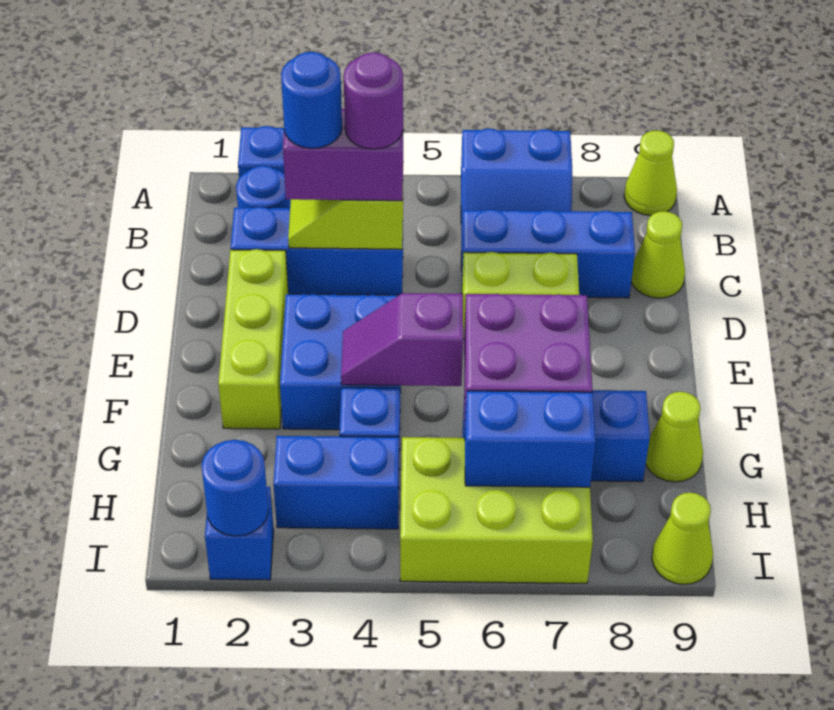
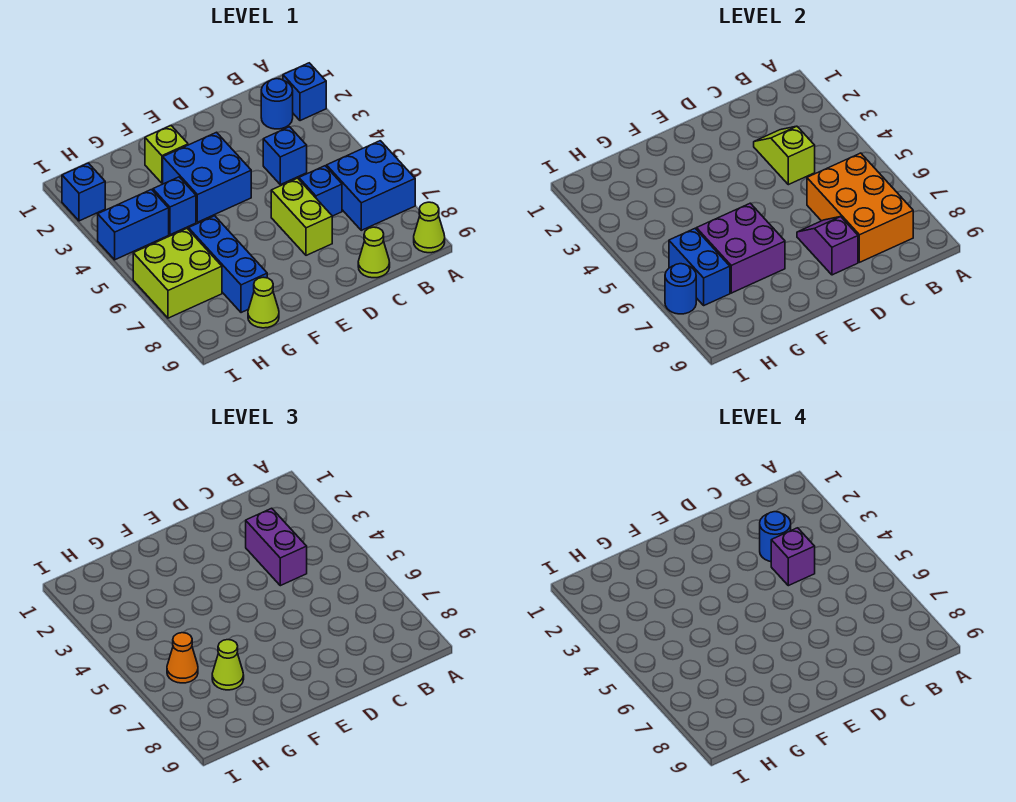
blue slope A6:B7 level 1 top A -> blue brick A6:B7 level 1
none -> orange brick B6:C8 level 2
blue brick C2:C4 level 1 -> blue brick C4 level 1
purple round brick C4 level 4 -> purple brick C4 level 4
blue brick C6:C8 level 1 -> blue brick C6 level 1
lime brick D2:F2 level 1 -> lime brick F2 level 1
purple slope F4:F5 level 2 top 5 -> purple slope D7:D8 level 2 top 8
blue brick H3:H4 level 1 -> blue brick H4:I4 level 1
lime brick H5:I7 level 1 -> lime brick H6:I7 level 1
none -> orange cone H6 level 3
blue round brick I2 level 2 -> blue round brick I7 level 2
lime cone I9 level 1 -> lime cone G7 level 3

